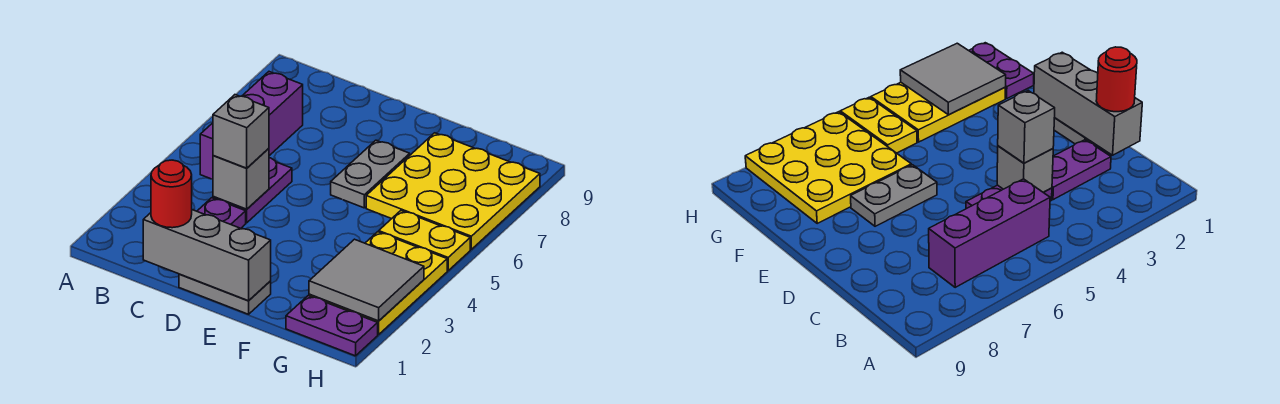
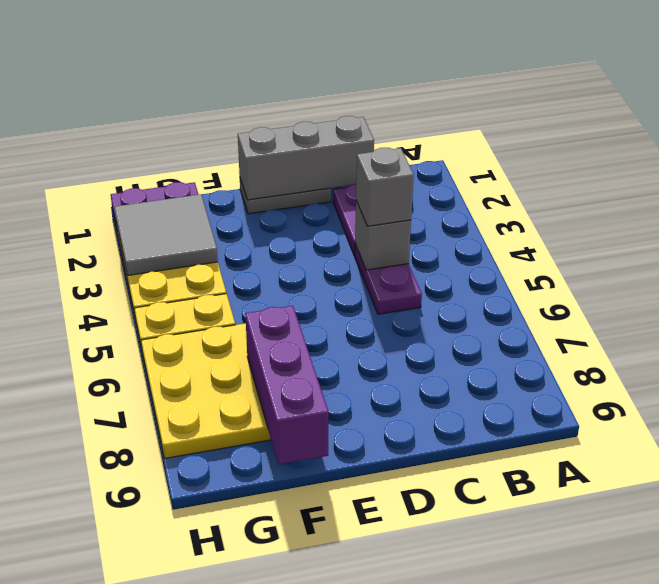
purple brick B5:B7 level 1 -> purple brick F7:F9 level 2
red round brick C1 level 3 -> none
grey plate E6:E7 level 1 -> none

